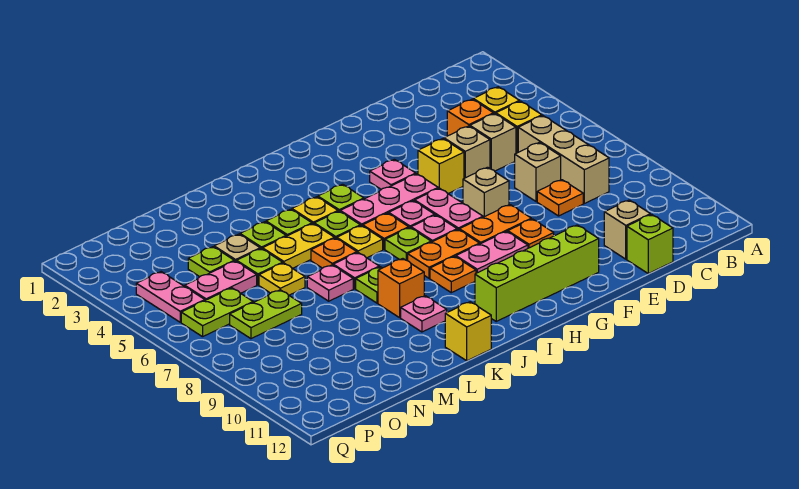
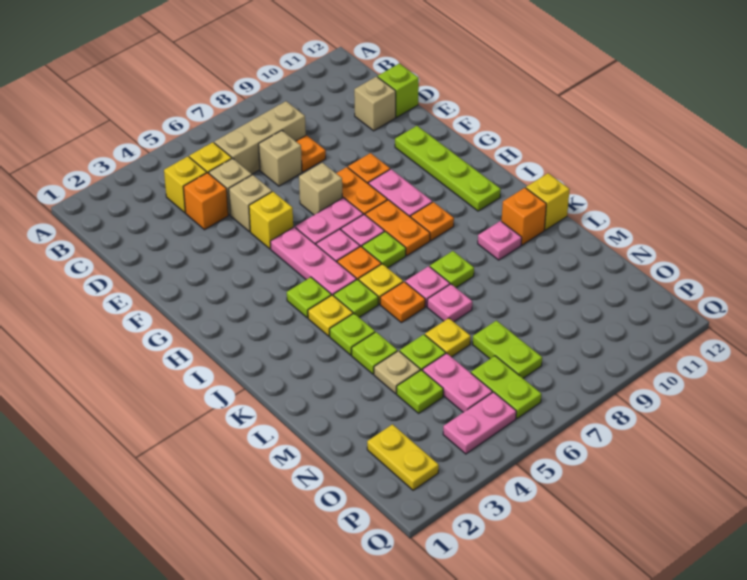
lime brick F11:I11 level 1 -> lime plate F11:I11 level 1
pink plate G4 level 1 -> none
yellow plate K5:L5 level 1 -> yellow plate O2:P2 level 1
orange brick K9 level 1 -> orange brick K11 level 1

